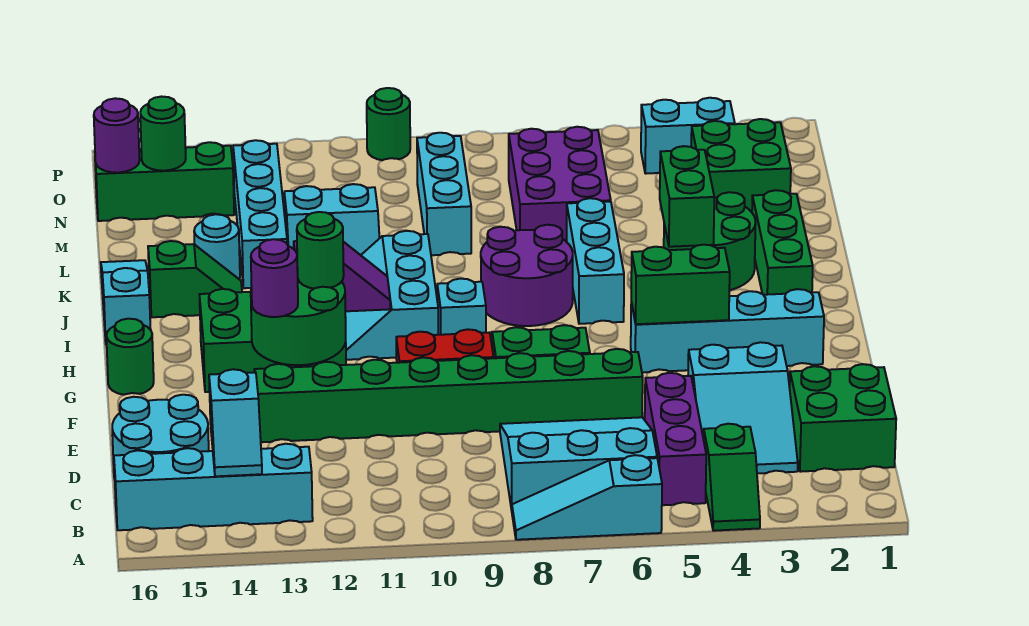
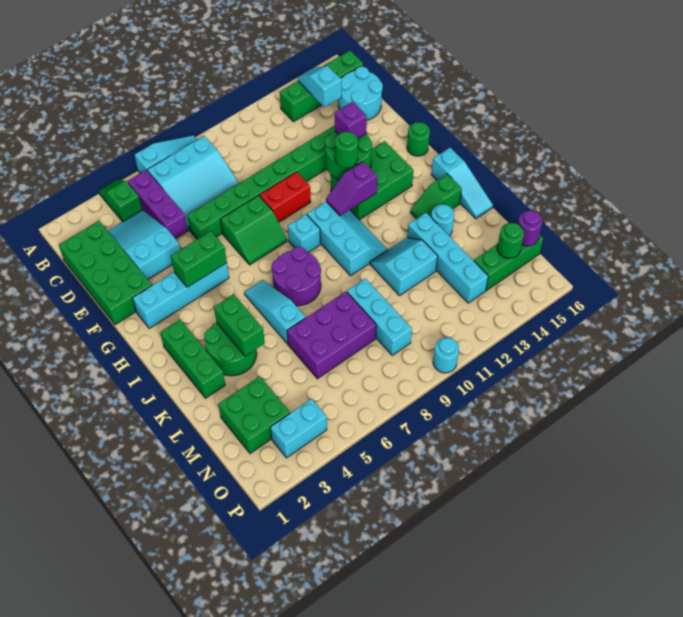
cyan brick B13:B16 level 1 -> green brick B13:B16 level 1
green brick C1:D2 level 1 -> green brick C1:F2 level 1
purple round brick F13 level 3 -> purple brick F13 level 3
cyan brick I6:K6 level 1 -> cyan slope I6:K6 level 1 top K
purple brick L6:N7 level 1 -> purple brick L6:M8 level 1
green round brick P10 level 1 -> cyan round brick P10 level 1

